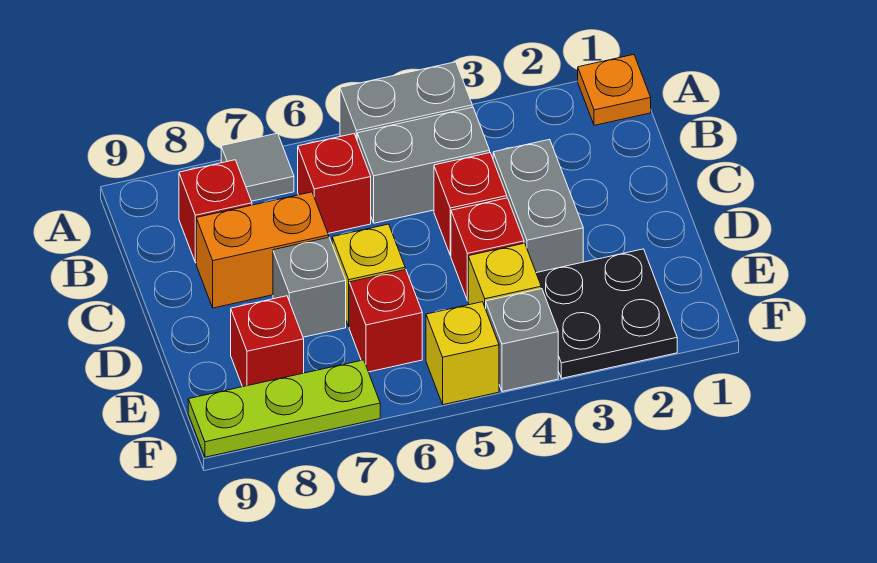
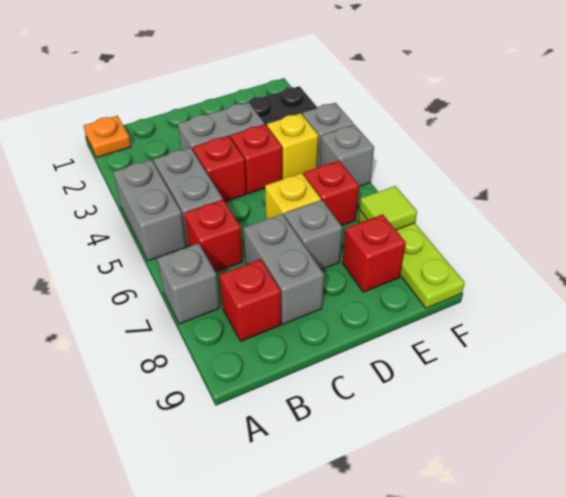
grey tile A7 level 1 -> grey brick A7 level 1
orange brick C7:C8 level 1 -> grey brick C7:C8 level 1
yellow brick F5 level 1 -> grey brick F5 level 1
none -> lime tile F7 level 2

